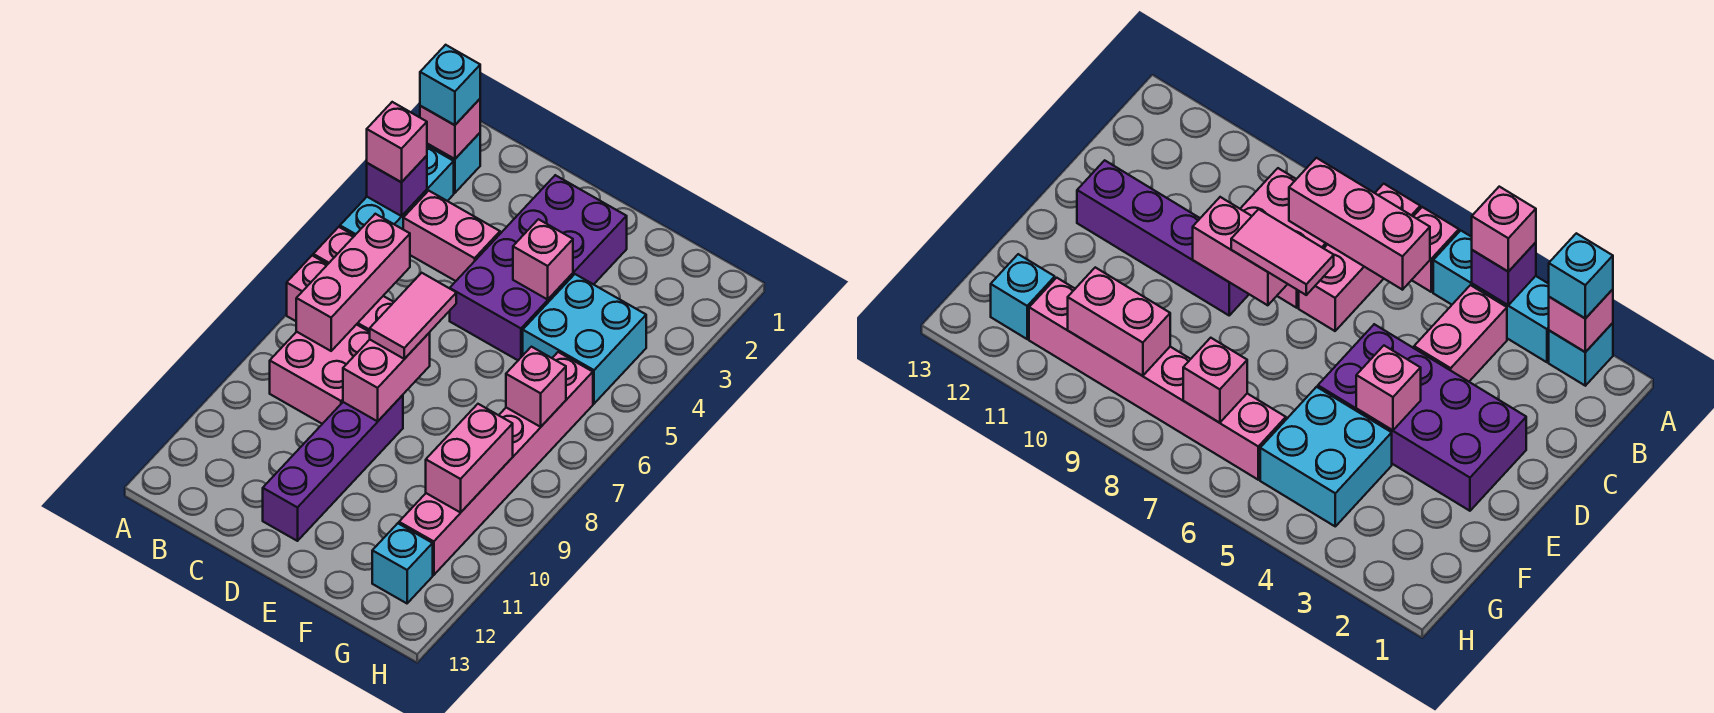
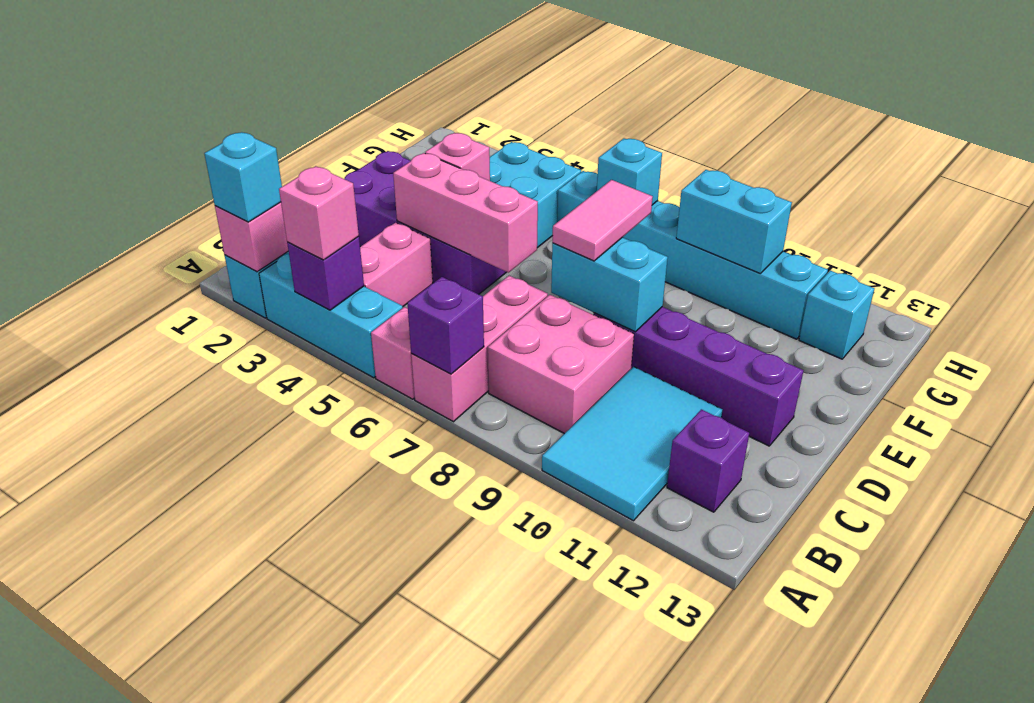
none -> purple brick A7 level 2
none -> cyan tile A10:C11 level 1
pink brick B6:B8 level 2 -> pink brick D4:D6 level 2
none -> purple brick B12 level 1
pink tile D7:D8 level 3 -> pink tile D8:E8 level 3
pink brick D8:D9 level 2 -> cyan brick D8:D9 level 2
pink brick G6:G11 level 1 -> cyan brick G6:G11 level 1
pink brick G7 level 2 -> cyan brick G7 level 2
pink brick G9:G10 level 2 -> cyan brick G9:G10 level 2

